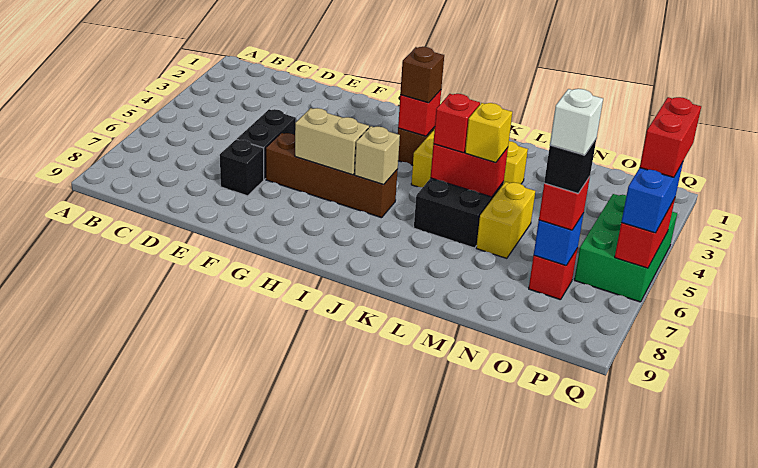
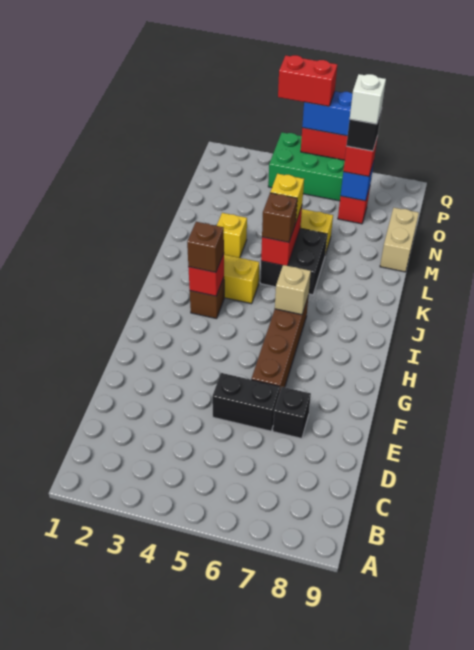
tan brick G6:H6 level 2 -> tan brick M9:N9 level 1
red brick K5 level 3 -> brown brick K5 level 3

